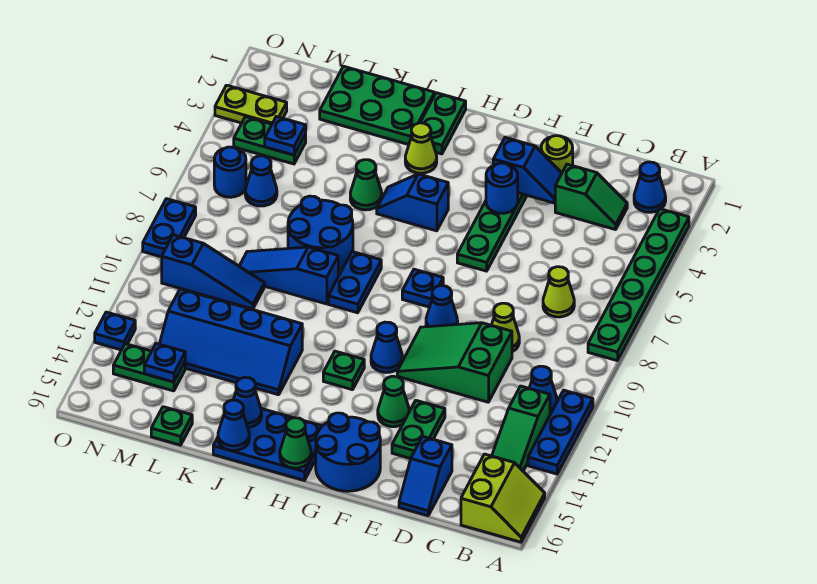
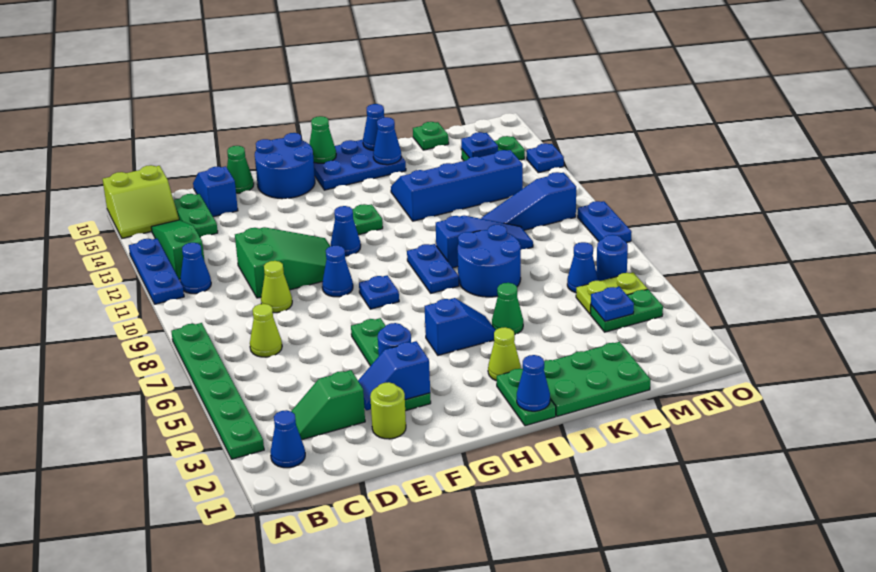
lime slope A15:B16 level 1 top B -> lime slope A15:B16 level 1 top 16
green plate E13:E14 level 1 -> green plate C14:C15 level 1
green cone F13 level 1 -> green cone E16 level 1
none -> blue cone I1 level 2
lime plate N3:O3 level 1 -> lime plate M5:N5 level 1

